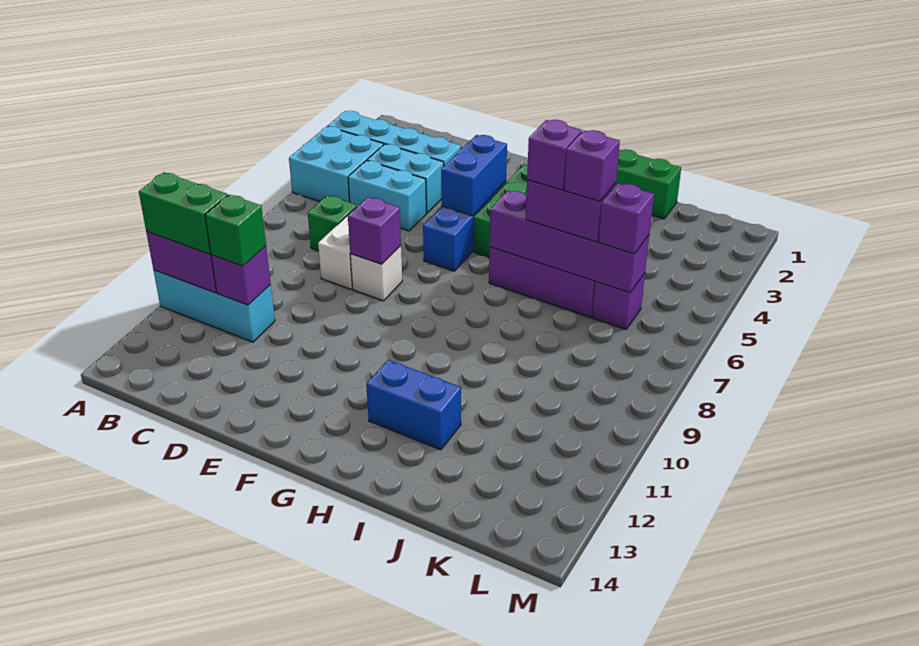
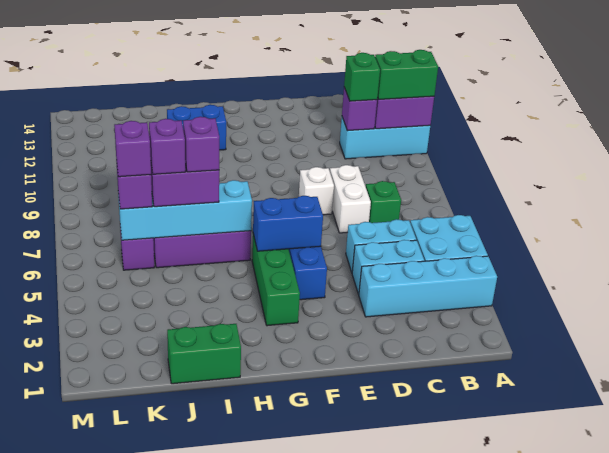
purple brick E8 level 2 -> purple brick K6 level 4
blue brick F4:F5 level 2 -> blue brick F5:G5 level 2
purple brick H6:K6 level 2 -> cyan brick H6:K6 level 2

